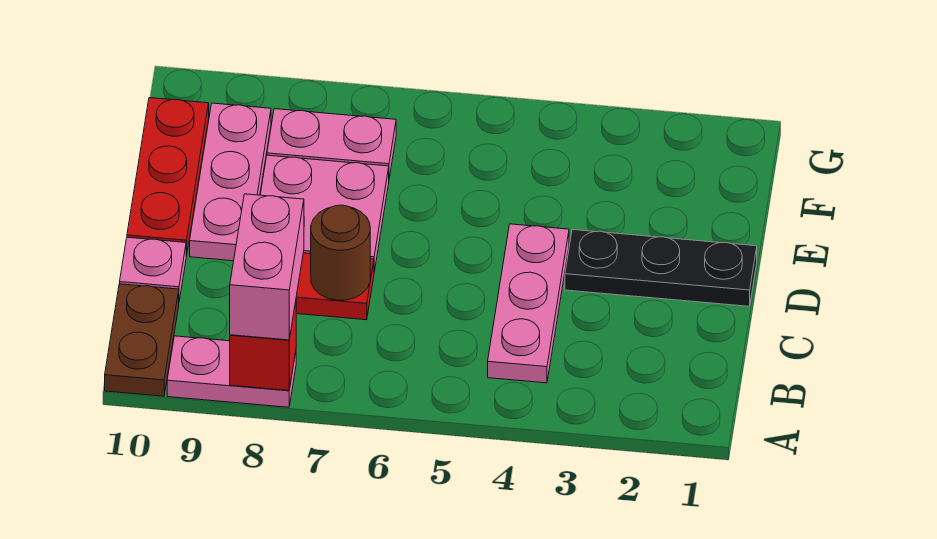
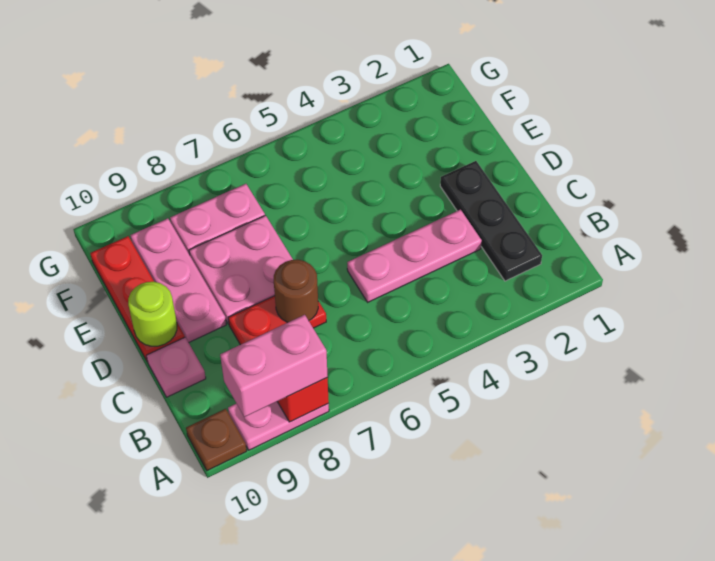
pink brick A8:B8 level 3 -> pink brick A8:A9 level 3
brown plate A10:B10 level 1 -> brown plate A10 level 1
pink plate B4:D4 level 1 -> pink plate C3:C5 level 1
black plate D1:D3 level 1 -> black plate B2:D2 level 1
none -> lime round brick D10 level 2

